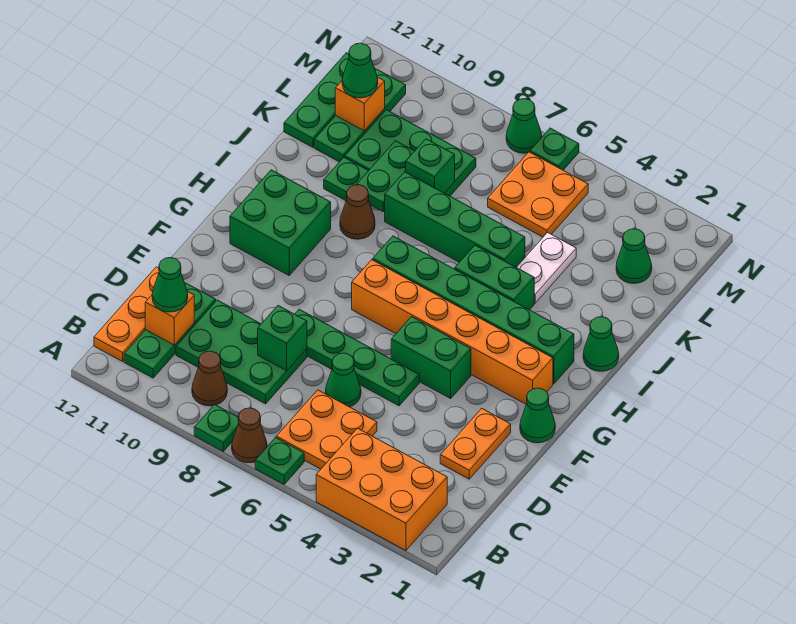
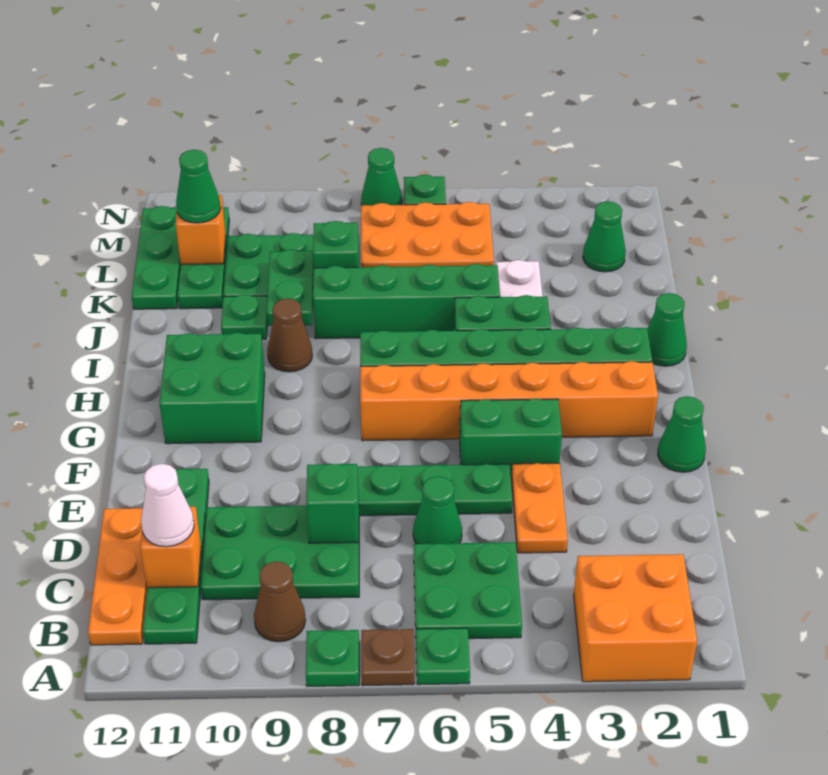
orange brick A2:B4 level 1 -> orange brick A2:B3 level 1
brown cone A7 level 1 -> brown plate A7 level 1
orange plate B5:C6 level 1 -> green plate B5:C6 level 1
green plate B11:D11 level 1 -> green plate B11:E11 level 1
green cone C11 level 3 -> white cone C11 level 3
orange plate D2:E2 level 1 -> orange plate D4:E4 level 1
orange plate L5:M6 level 1 -> orange plate L5:M7 level 1

